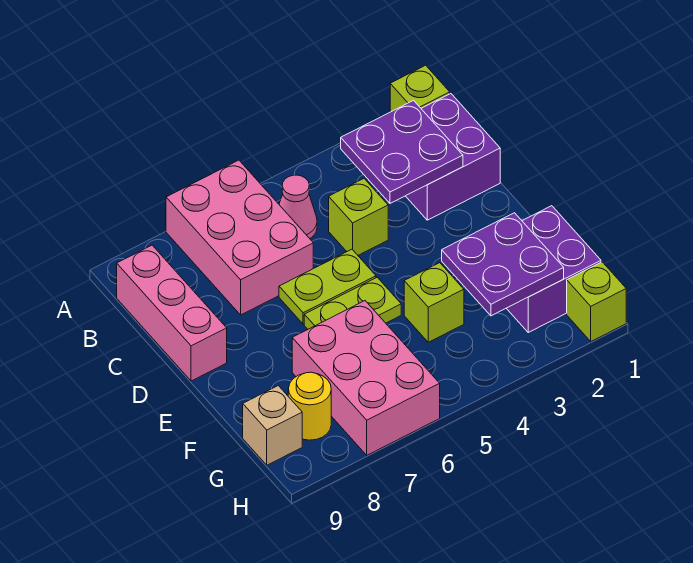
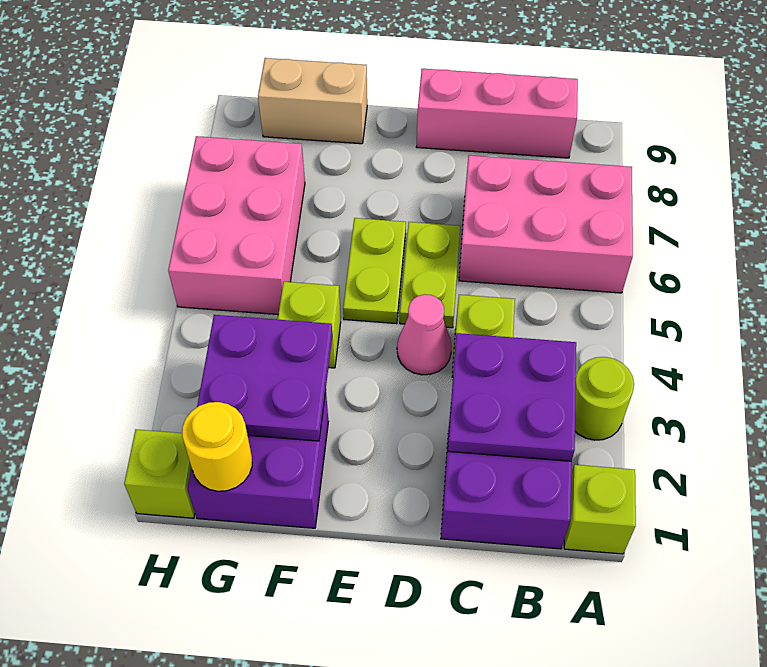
none -> lime round brick A3 level 1
pink cone B5 level 1 -> pink cone D4 level 1
pink brick F6:H7 level 1 -> pink brick G5:H7 level 1
yellow round brick G8 level 1 -> yellow round brick G1 level 2
tan brick G9 level 1 -> tan brick F9:G9 level 1

